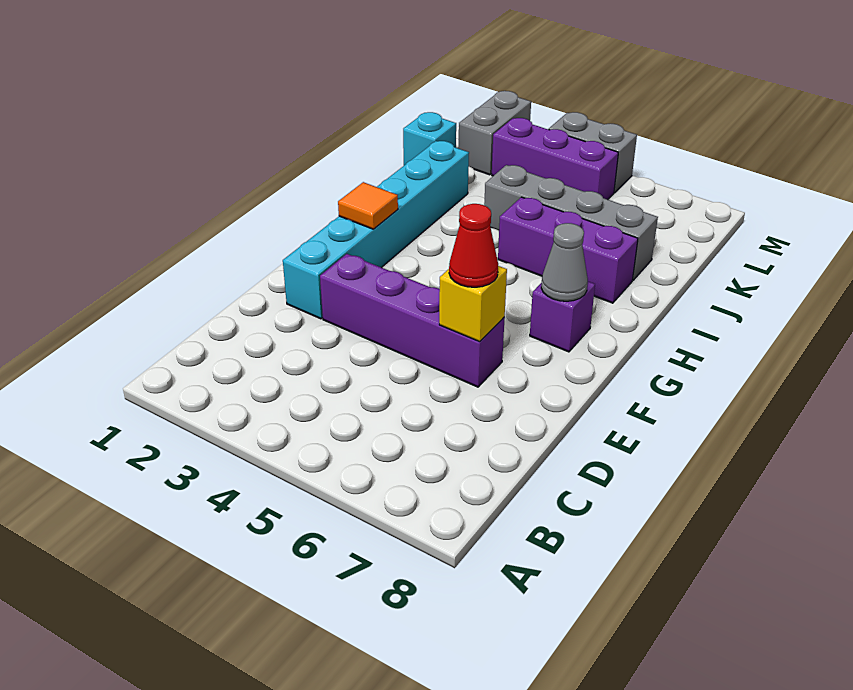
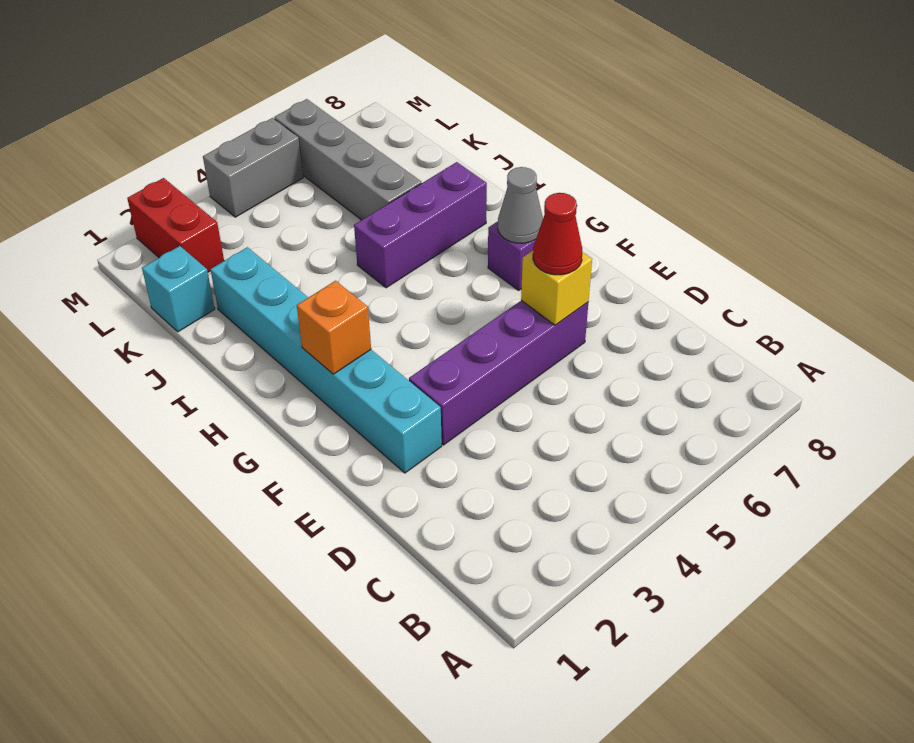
orange tile G2 level 2 -> orange brick G2 level 2
grey brick J4:J7 level 1 -> grey brick J6:M6 level 1
grey brick L2:M2 level 1 -> red brick L2:M2 level 1
purple brick L3:L5 level 1 -> none

